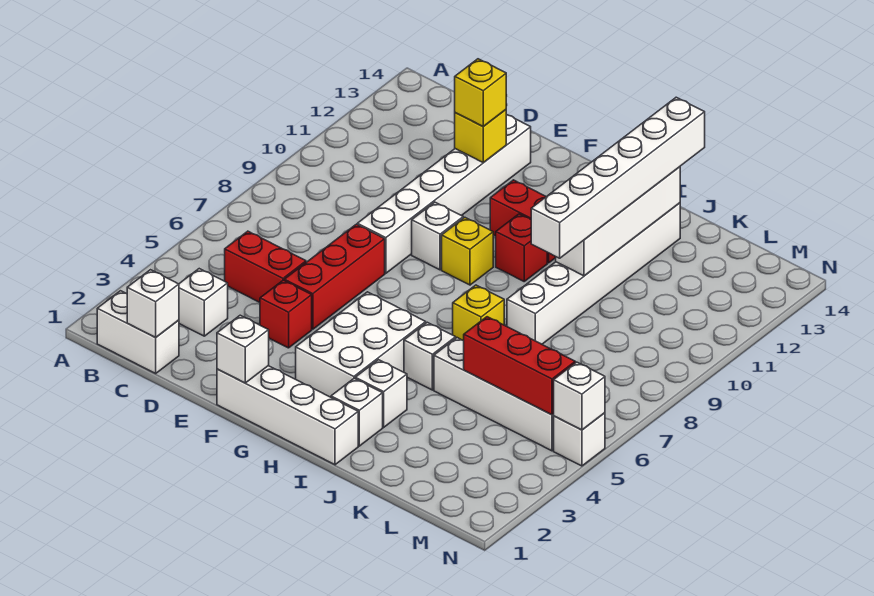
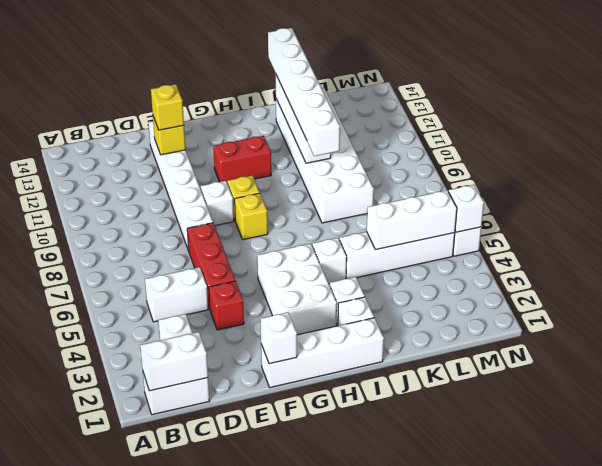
white brick C1 level 2 -> white brick B1:C1 level 2
red brick C5:D5 level 1 -> white brick C5:D5 level 1
red brick H10 level 1 -> none
yellow brick I7 level 1 -> yellow brick G8 level 1
white brick J8:J13 level 1 -> white brick J8:K13 level 1
red brick K5:M5 level 2 -> white brick K5:M5 level 2

